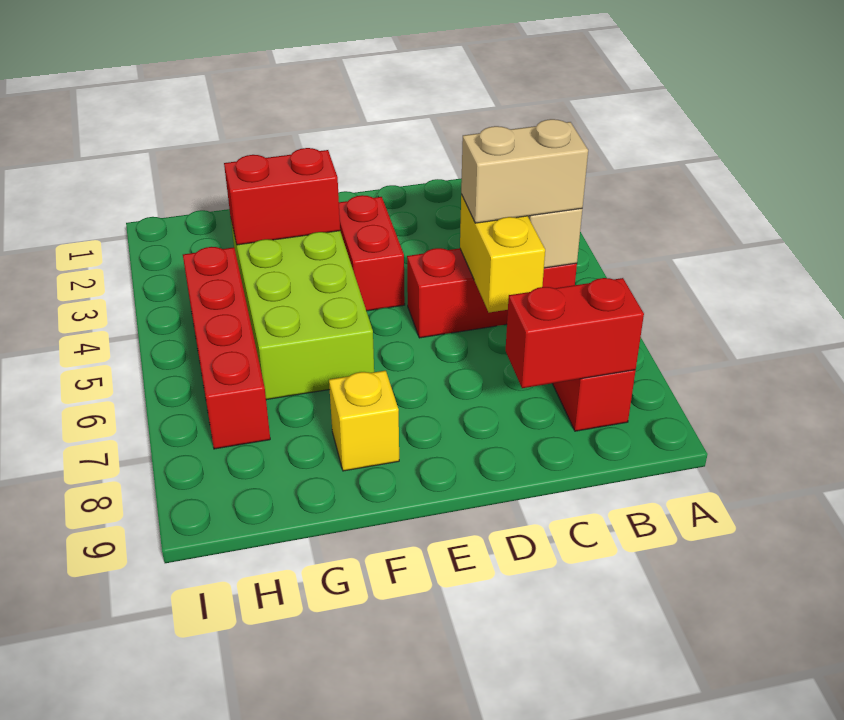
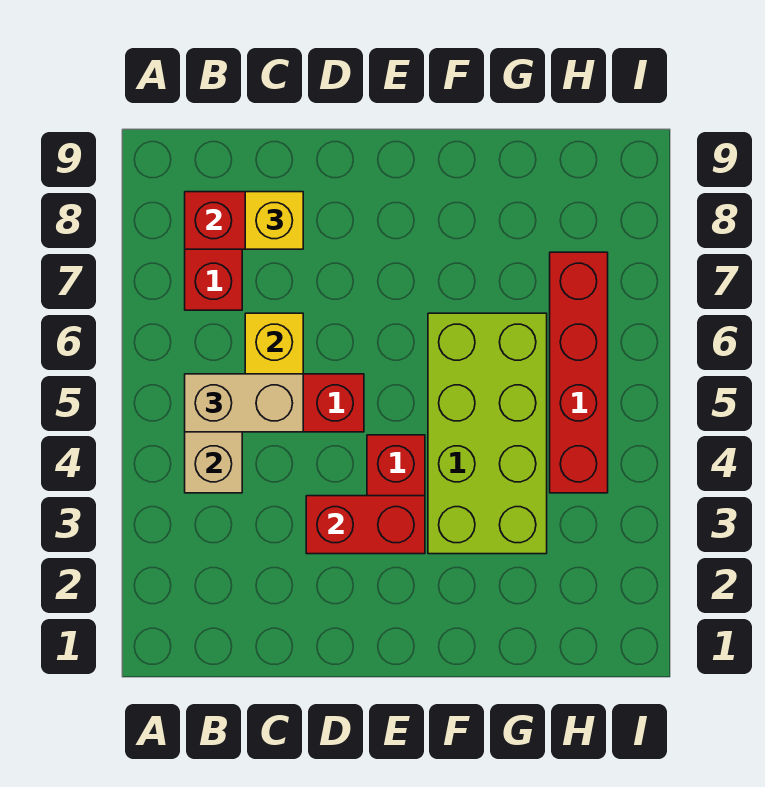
red brick F3:G3 level 2 -> red brick D3:E3 level 2
yellow brick F8 level 1 -> yellow brick C8 level 3

